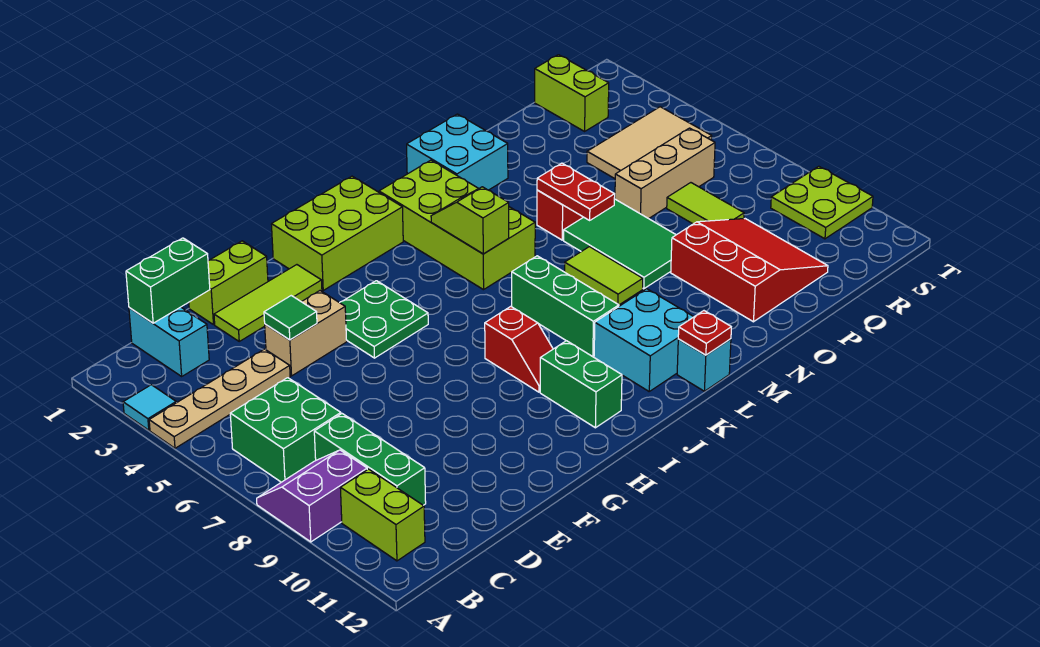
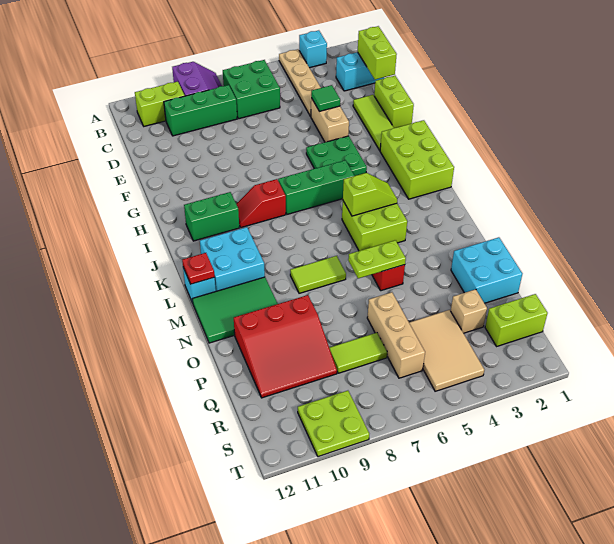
cyan tile A3 level 1 -> cyan brick A3 level 1
green brick C1:D1 level 2 -> lime brick C1:D1 level 2
lime brick K2:L5 level 1 -> lime brick K4:L5 level 1
green brick K7:K9 level 1 -> green brick I5:I7 level 1
cyan brick M1:N2 level 1 -> cyan brick O1:P2 level 1
red plate N5:N6 level 2 -> lime plate N5:N6 level 2
green tile N6:O8 level 1 -> green tile M10:N12 level 1
none -> tan brick Q3 level 1

